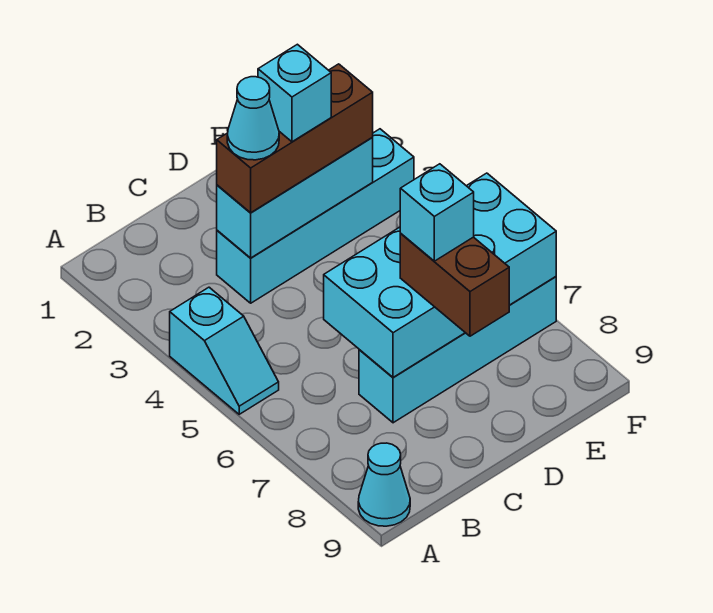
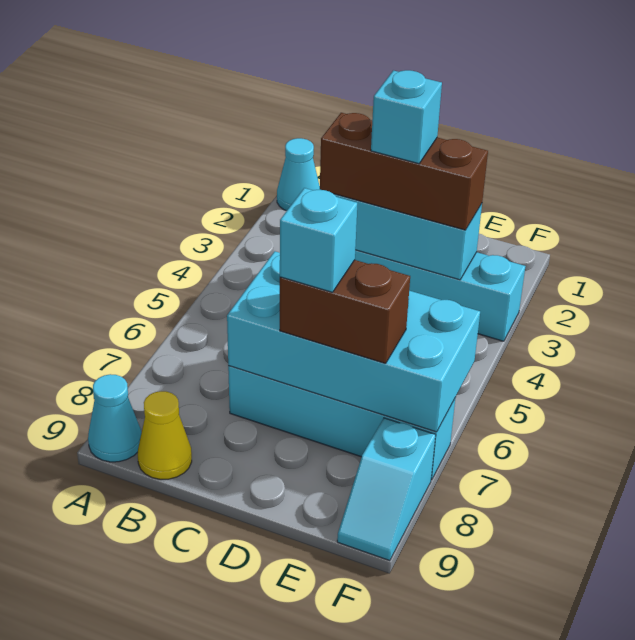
cyan slope A4:A5 level 1 top 4 -> cyan slope F8:F9 level 1 top 8
none -> yellow cone B9 level 1
cyan cone C3 level 4 -> cyan cone A1 level 1
brown brick D7:D8 level 3 -> brown brick D7:E7 level 3

